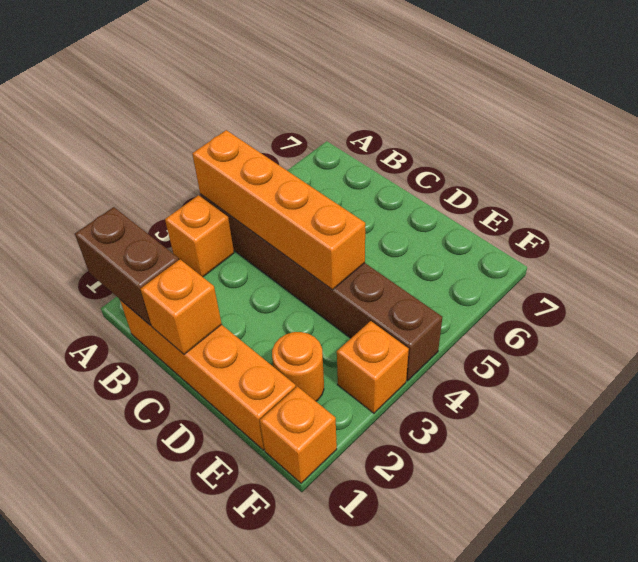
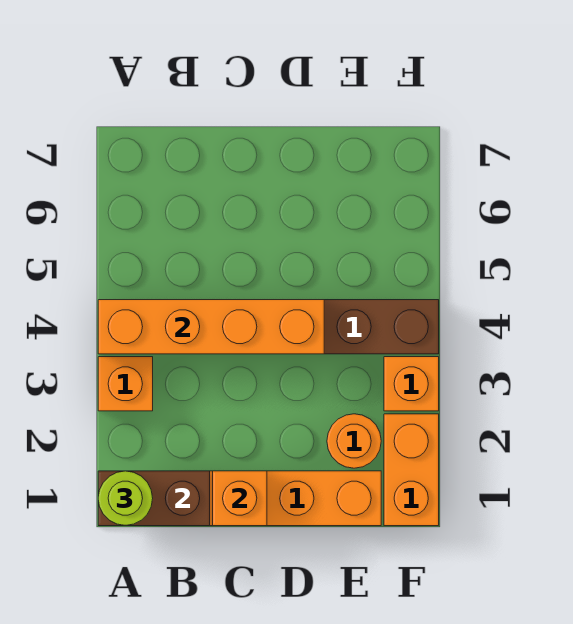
none -> lime round brick A1 level 3
orange brick F1 level 1 -> orange brick F1:F2 level 1

